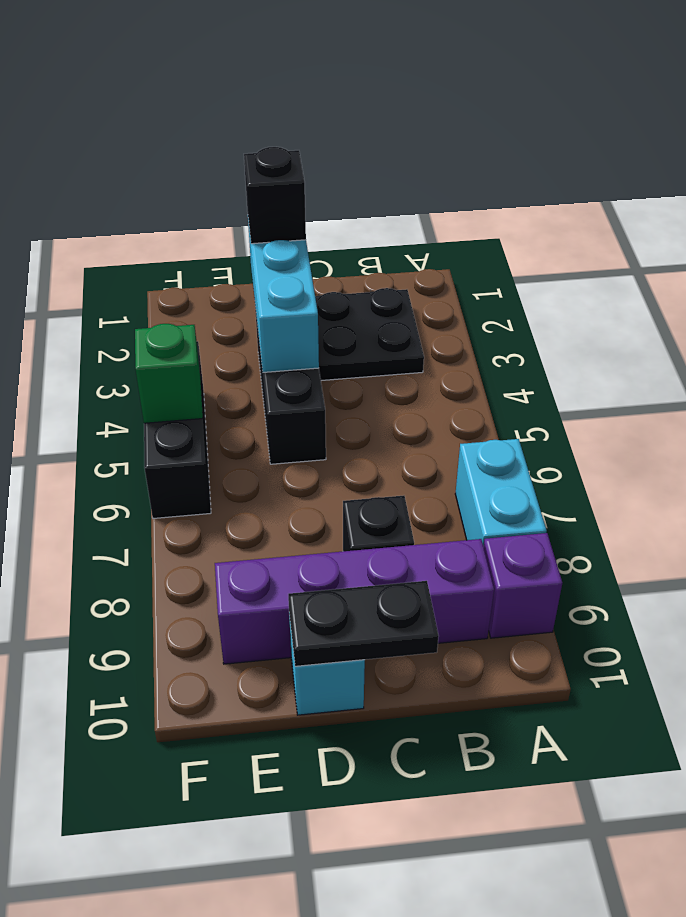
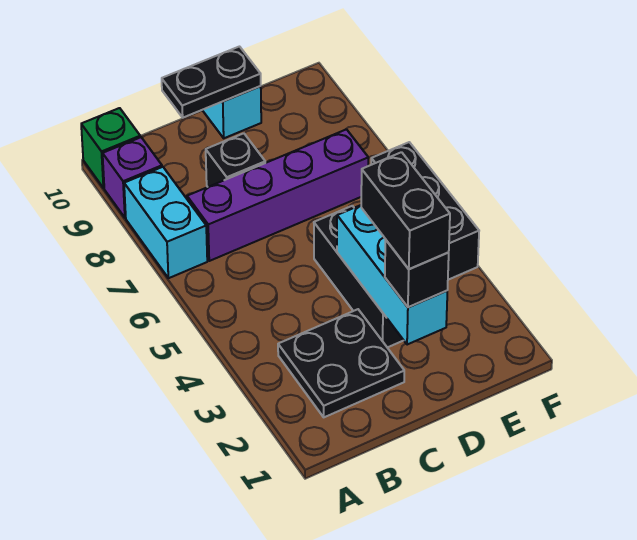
purple brick B9:E9 level 1 -> purple brick B7:E7 level 1
none -> black brick D2:D3 level 4
green brick F5 level 2 -> green brick A10 level 1

